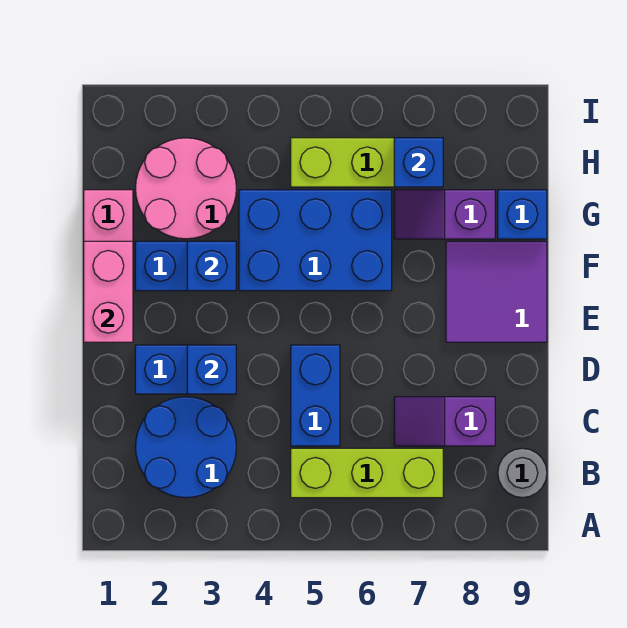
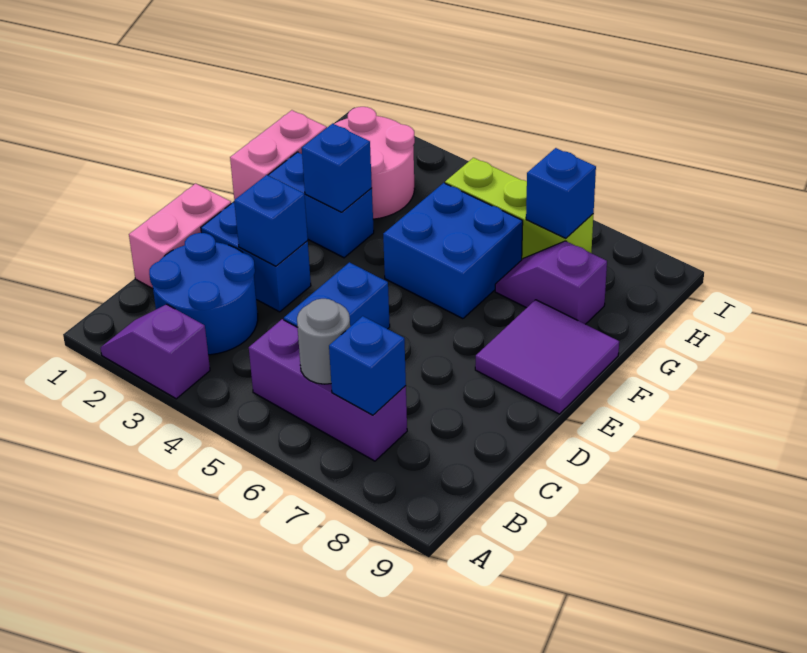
lime brick B5:B7 level 1 -> purple brick B5:B7 level 1
grey round brick B9 level 1 -> grey round brick B6 level 2
purple slope C7:C8 level 1 top 8 -> purple slope A2:A3 level 1 top 3
pink brick E1:F1 level 2 -> pink brick C1:D1 level 1
blue brick F4:G6 level 1 -> blue brick F5:G6 level 1
blue brick G9 level 1 -> blue brick B7 level 2

